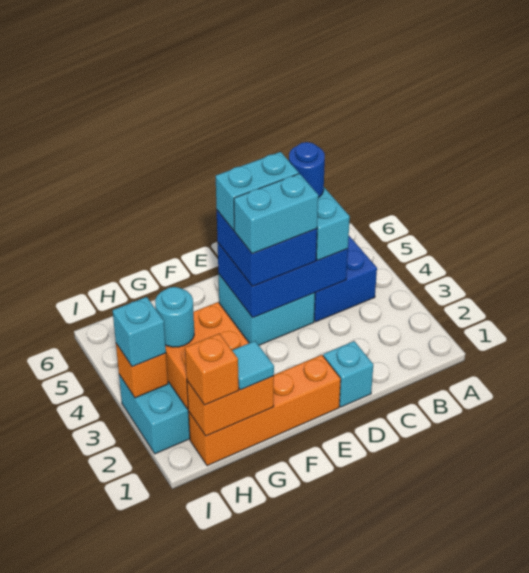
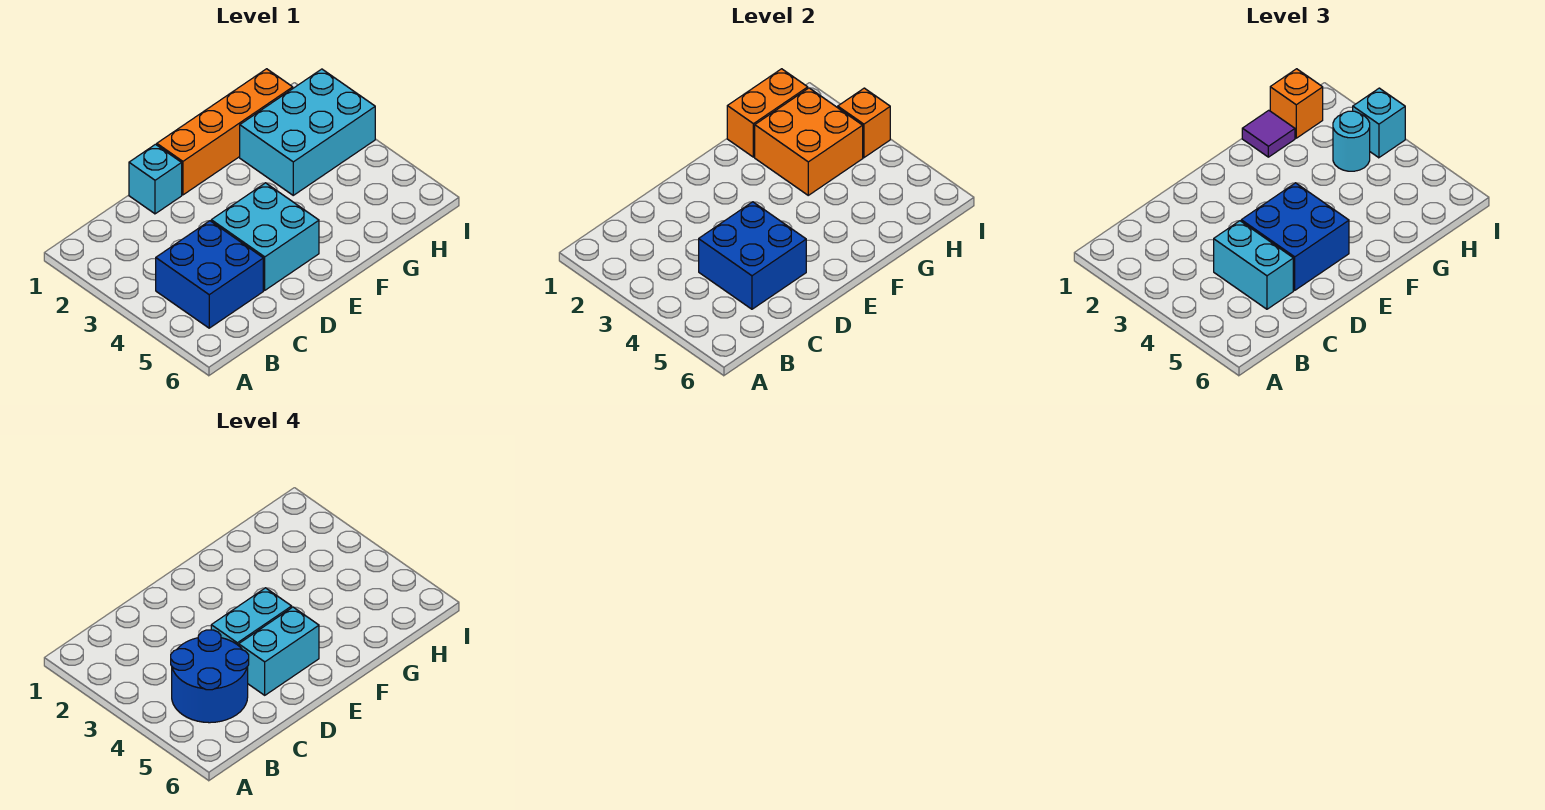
blue brick C4:E5 level 2 -> blue brick C4:D5 level 2
blue round brick C5 level 4 -> blue round brick B4:C5 level 4
cyan tile G1 level 3 -> purple tile G1 level 3

